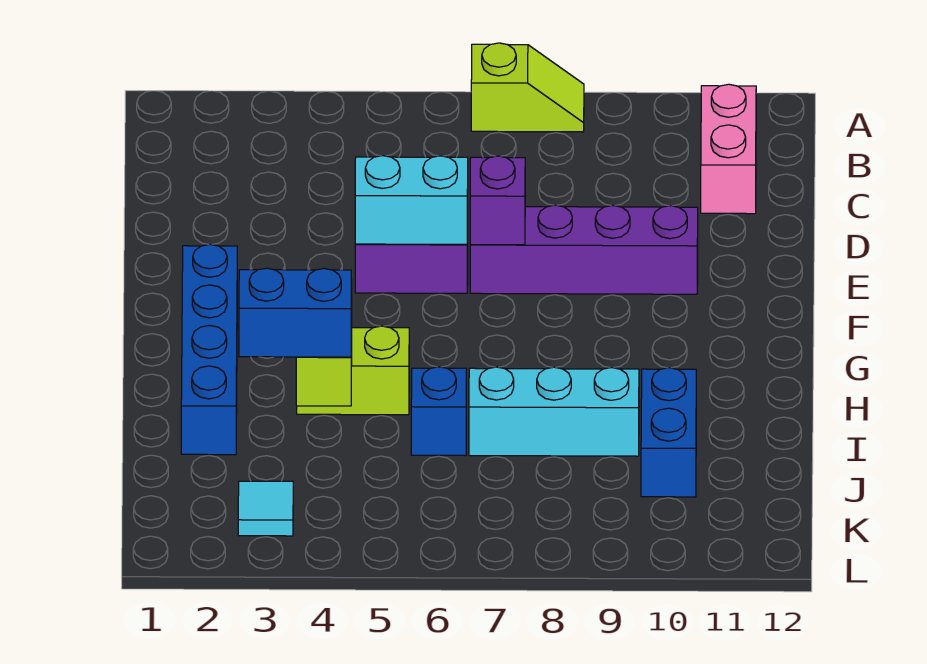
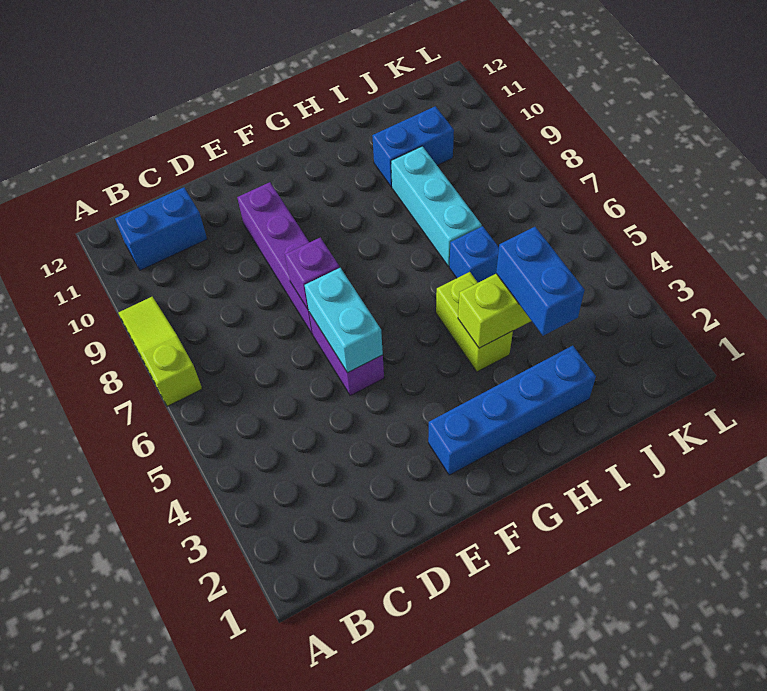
lime slope A7:A8 level 1 top 7 -> lime slope A7:A9 level 1 top 7
pink brick B11:C11 level 1 -> blue brick B11:C11 level 1
cyan tile K3 level 1 -> none

